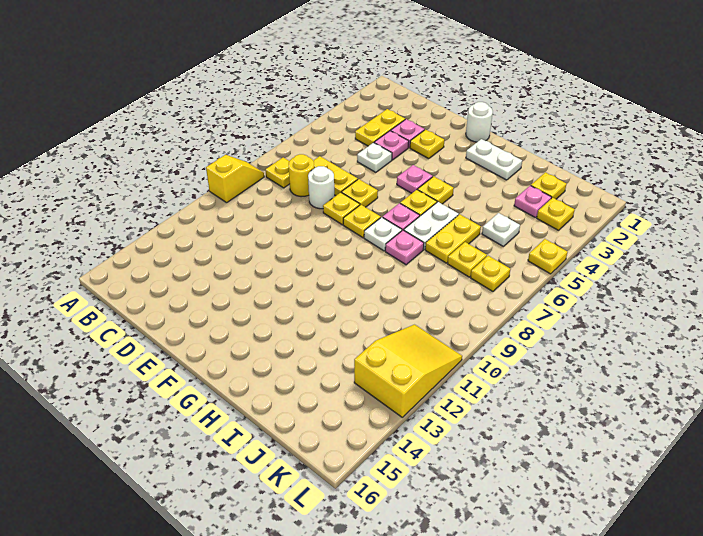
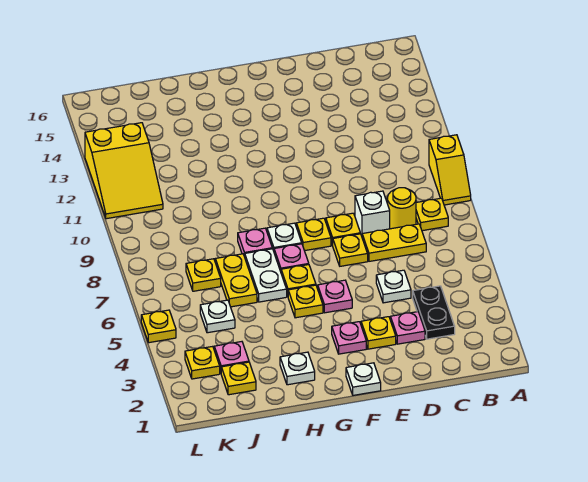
yellow plate C3:C4 level 1 -> black plate C3:C4 level 1
pink plate D4 level 1 -> pink plate F3 level 1
white round brick D8 level 1 -> white brick D8 level 1
white round brick F1 level 1 -> white plate F1 level 1
white plate G2:H2 level 1 -> white plate H2 level 1
yellow plate K7 level 1 -> none

